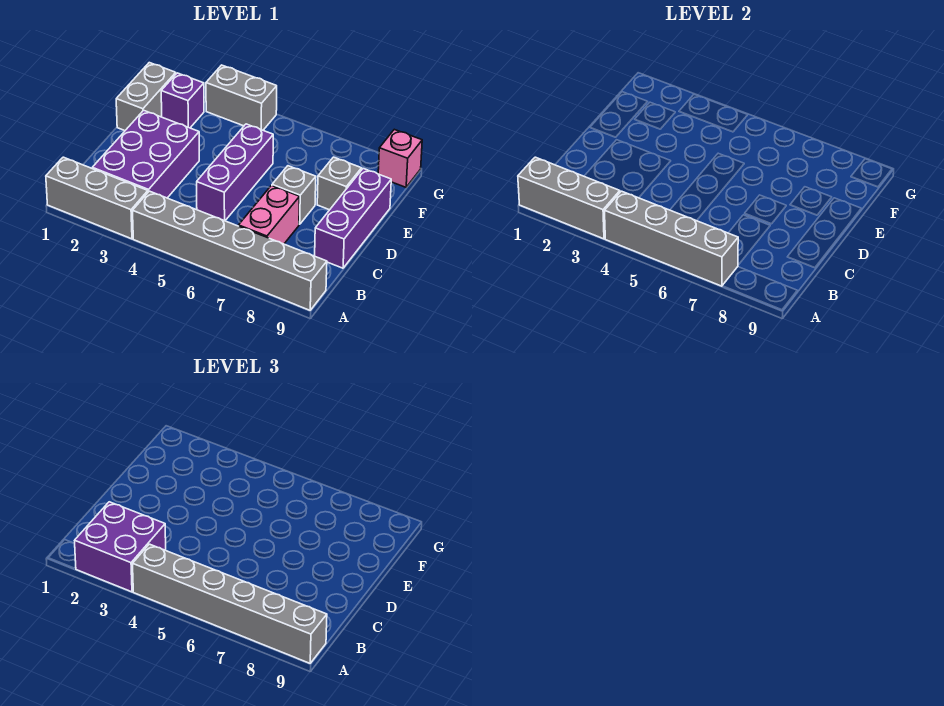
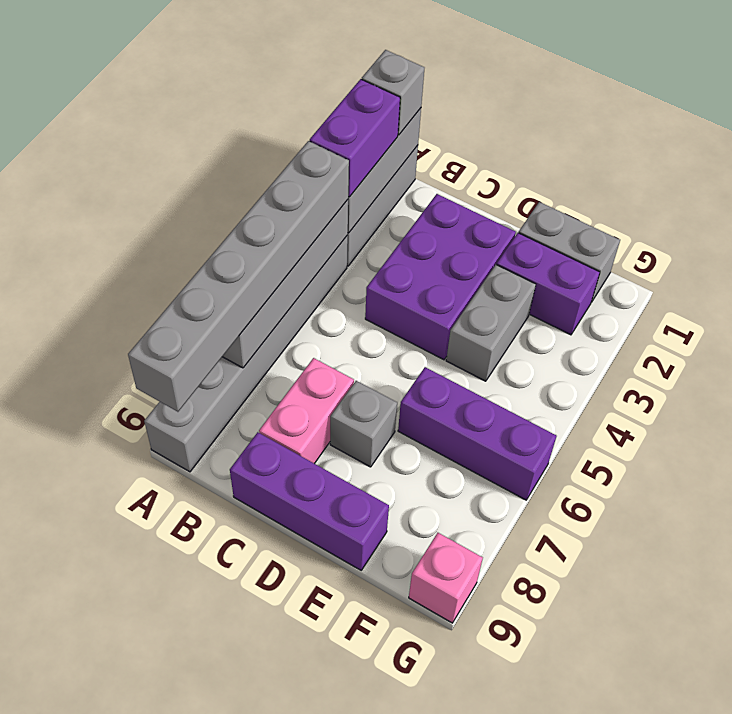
purple brick A2:B3 level 3 -> purple brick A2:A3 level 3
purple brick B2:D3 level 1 -> purple brick C2:D4 level 1
pink brick B7:C7 level 1 -> pink brick C7:C8 level 1
purple brick C5:E5 level 1 -> purple brick E6:G6 level 1
grey brick E8 level 1 -> grey brick A1 level 3
purple brick F2 level 1 -> purple brick E2:F2 level 1
grey brick G3:G4 level 1 -> grey brick E3:E4 level 1

